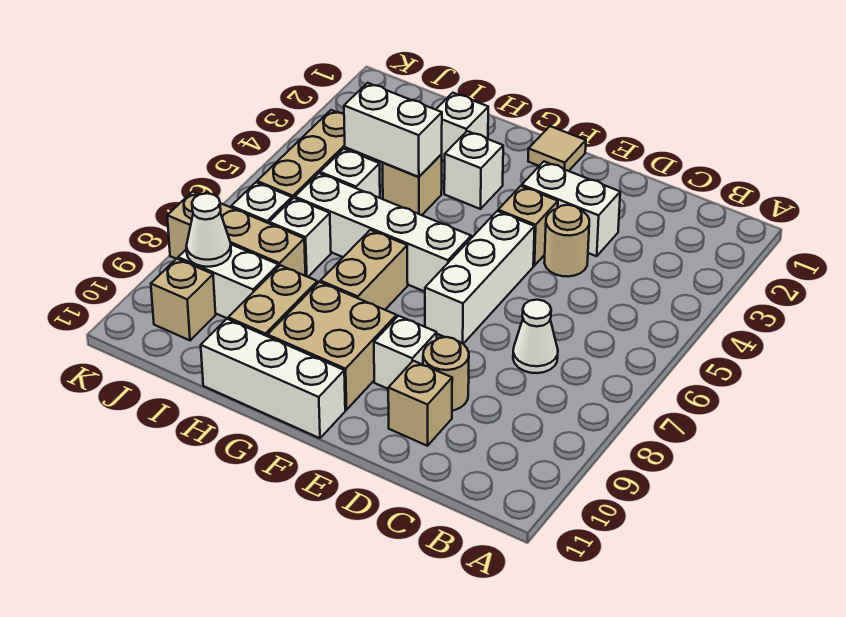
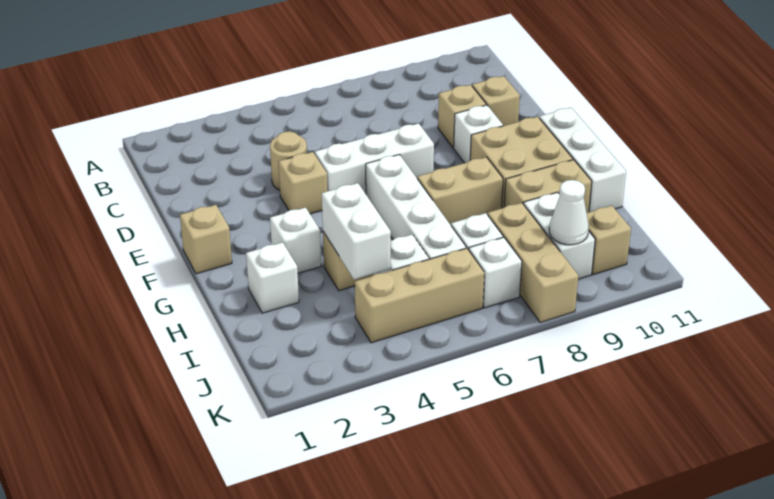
white cone C7 level 1 -> none
white brick D3:E3 level 1 -> none
tan round brick D9 level 1 -> tan brick D9 level 1
tan tile F1 level 1 -> tan brick F1 level 1

